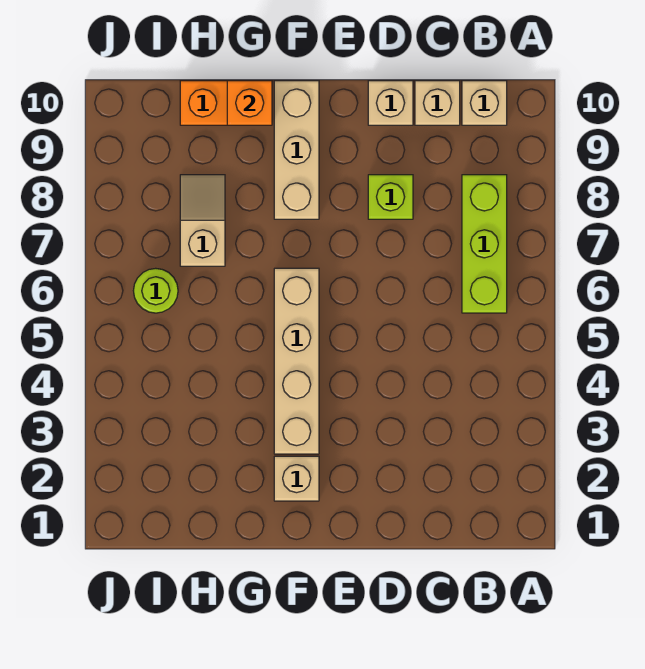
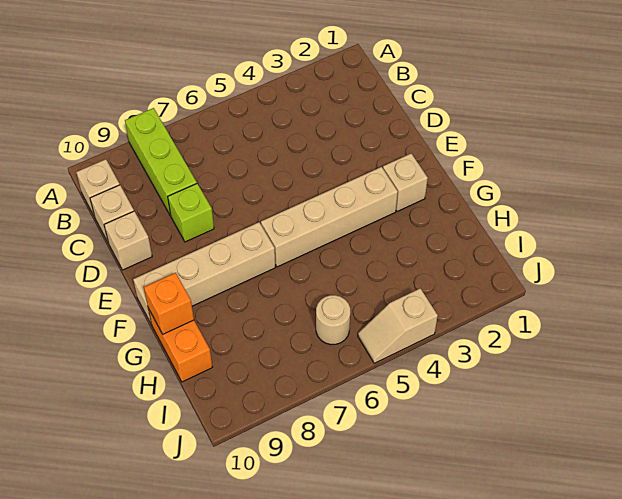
lime brick B6:B8 level 1 -> lime brick A8:C8 level 1
tan brick F8:F10 level 1 -> tan brick F7:F10 level 1
tan slope H7:H8 level 1 top 7 -> tan slope J4:J5 level 1 top 4
lime round brick I6 level 1 -> tan round brick I6 level 1

